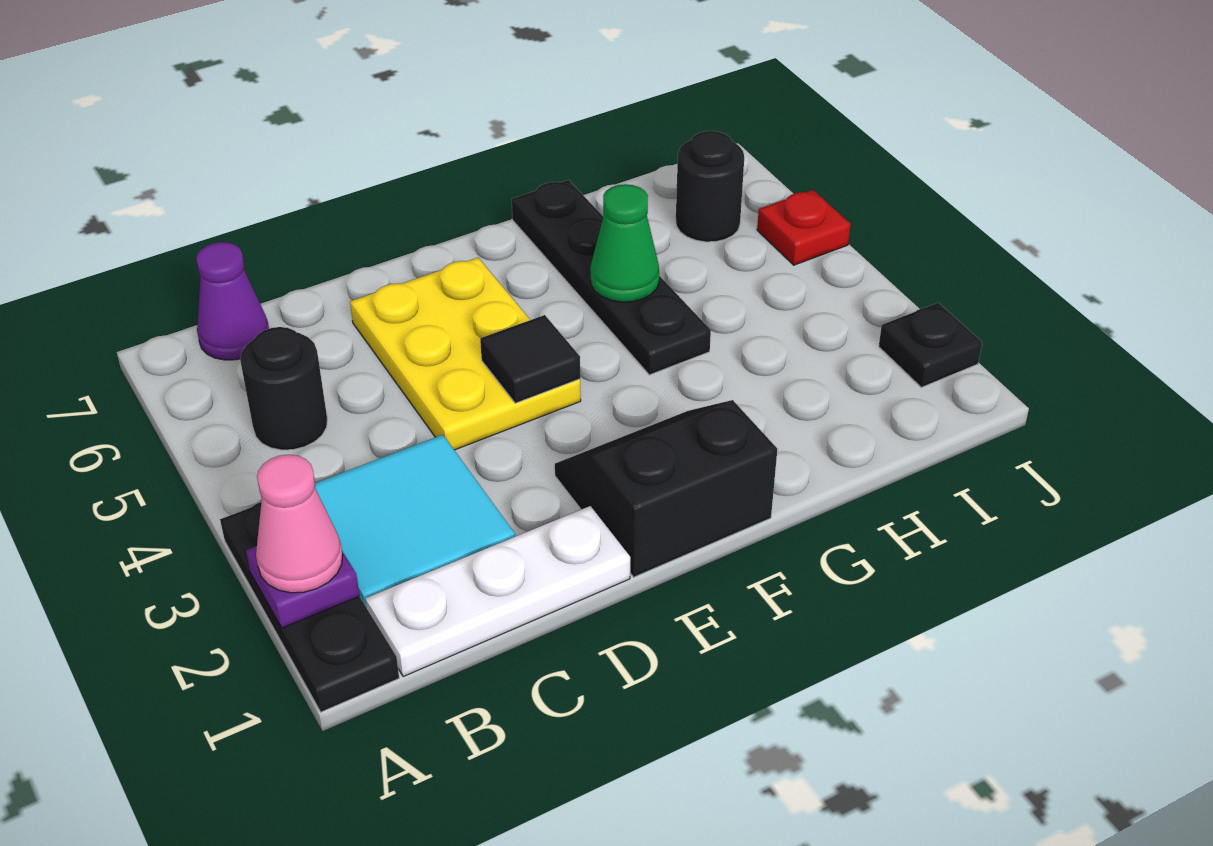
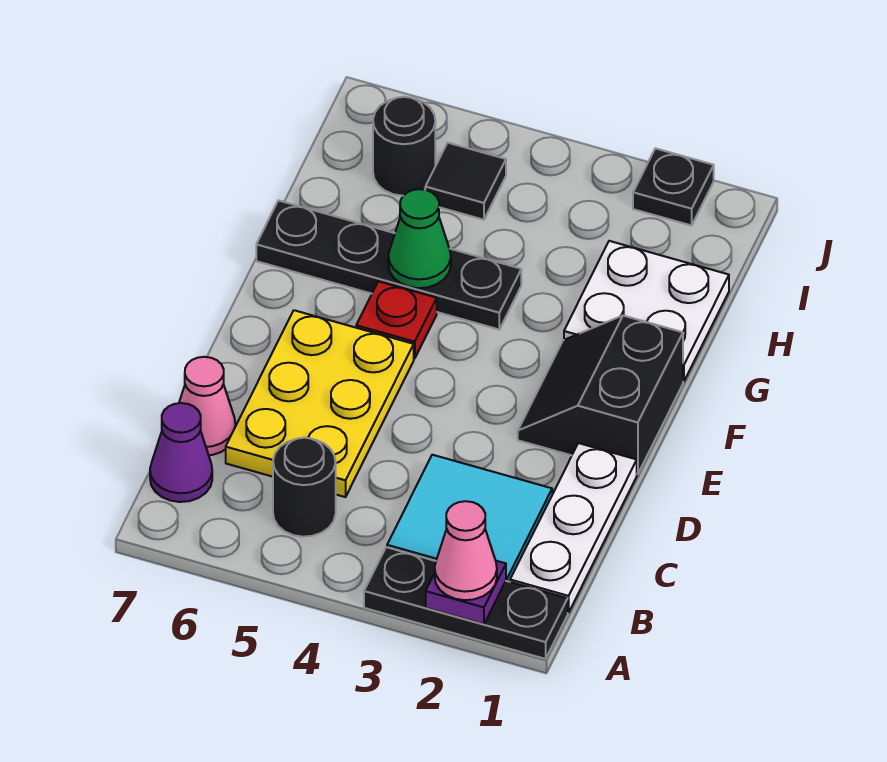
none -> pink cone C7 level 1
yellow plate D4:E6 level 1 -> yellow plate C5:E6 level 1
black tile E4 level 2 -> black tile I5 level 1
none -> white plate G1:H2 level 1
red plate J5 level 1 -> red plate F5 level 1

